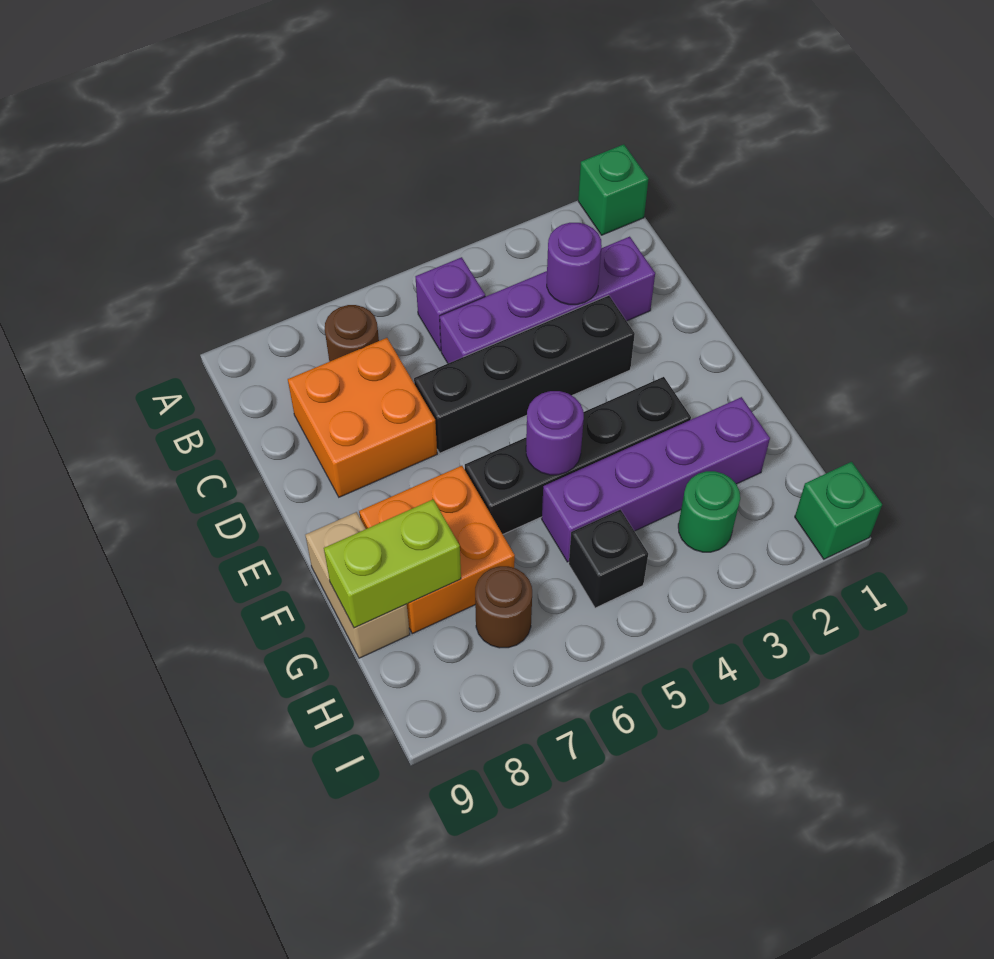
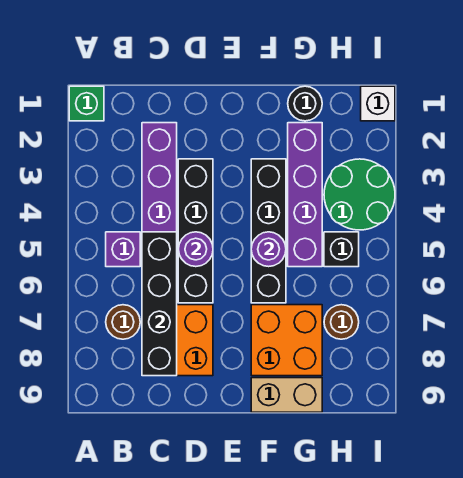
purple round brick C3 level 2 -> purple round brick D5 level 2
none -> black brick C5:C8 level 2
none -> black round brick G1 level 1
lime brick G8:G9 level 2 -> none
green round brick H3 level 1 -> green round brick H3:I4 level 1
green brick I1 level 1 -> white brick I1 level 1

